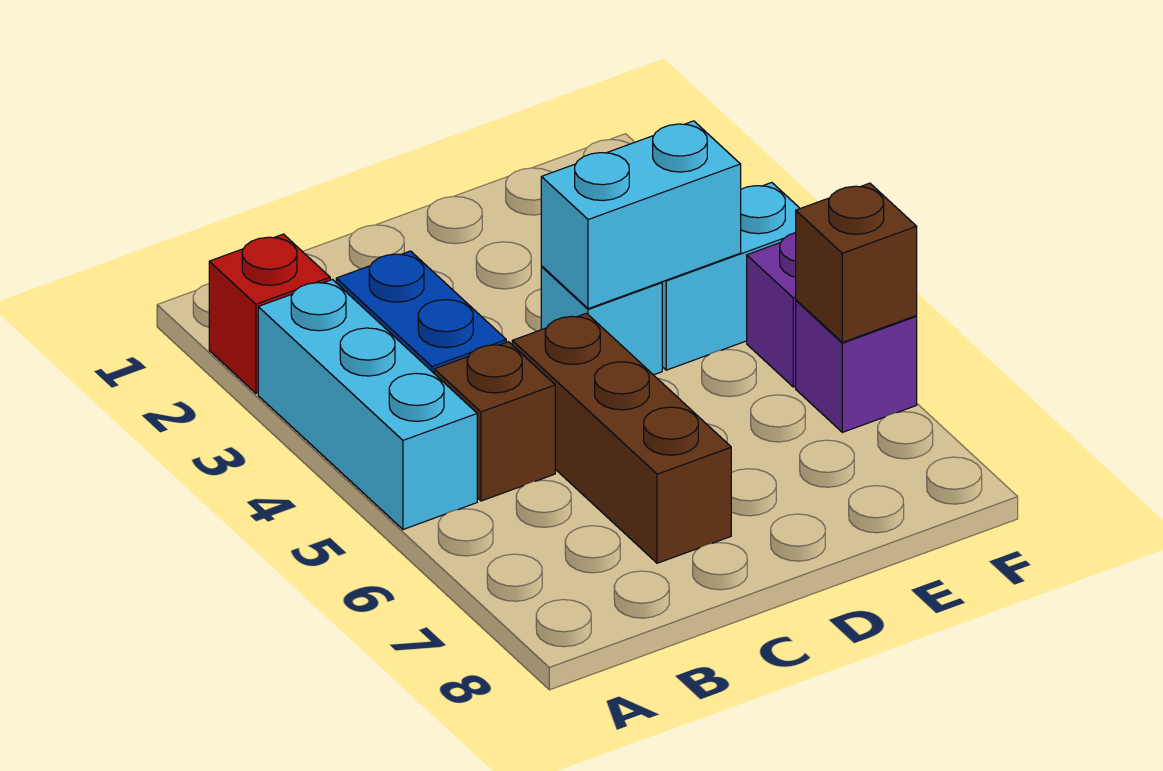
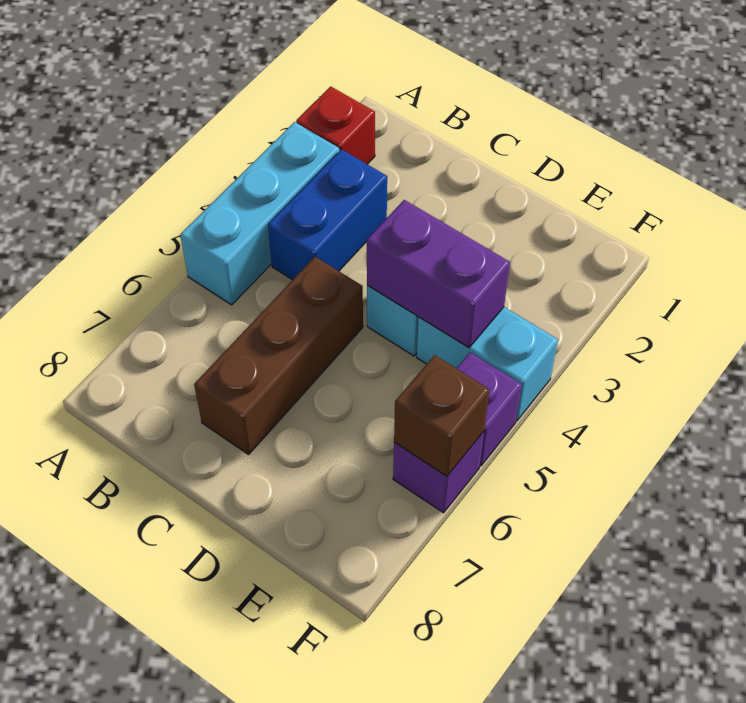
brown brick B5 level 1 -> none
cyan brick D4:E4 level 2 -> purple brick D4:E4 level 2

